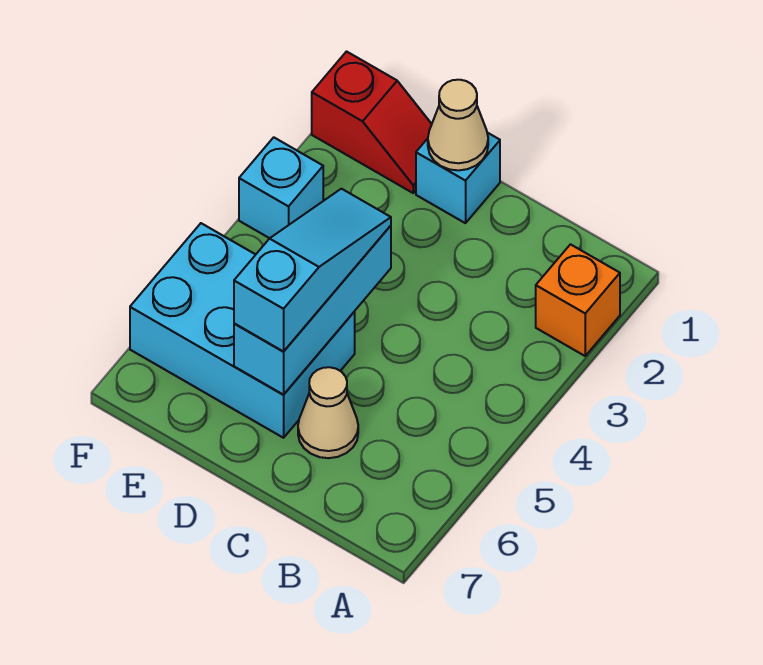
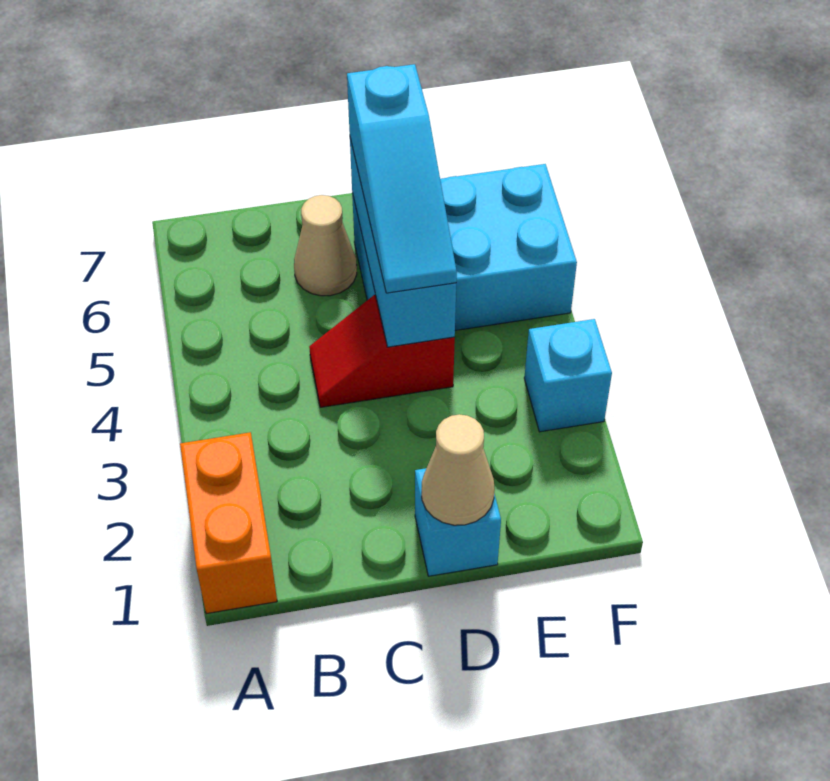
orange brick A2 level 1 -> orange brick A1:A2 level 1
red slope E1:F1 level 1 top F -> red slope C4:D4 level 1 top D

